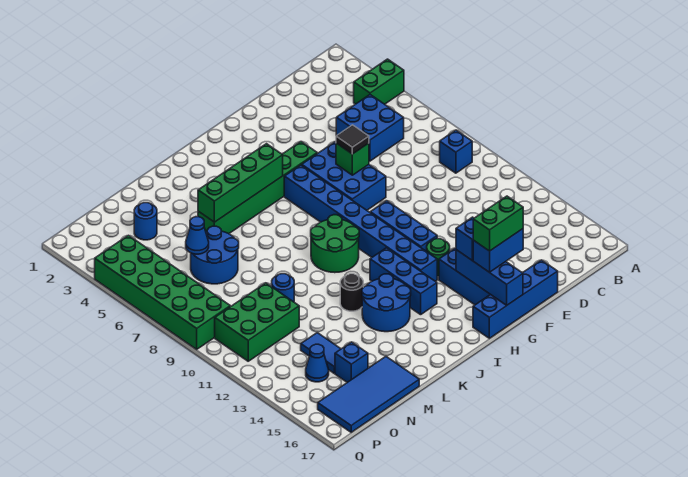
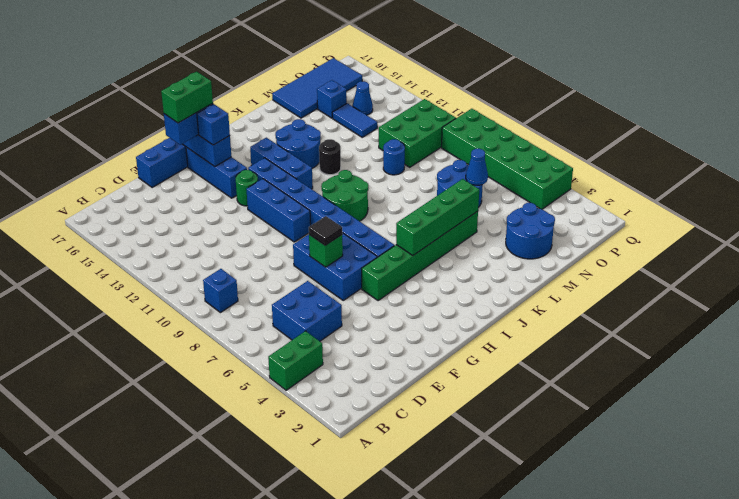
blue round brick N3 level 1 -> blue round brick M2:N3 level 1

